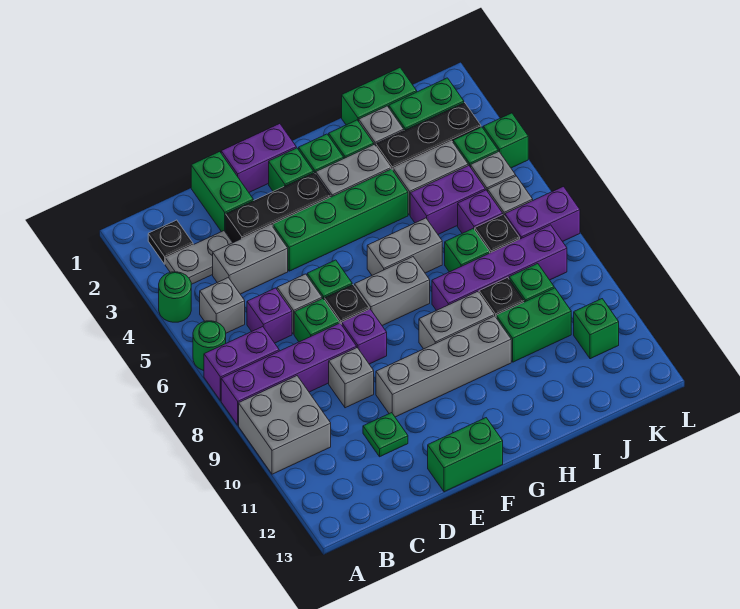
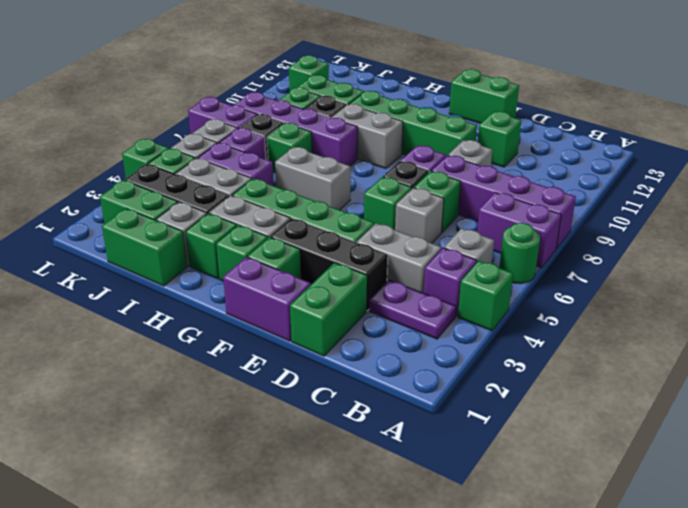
green round brick A4 level 1 -> green brick A4 level 1
grey brick A9:B10 level 1 -> none
black plate B2 level 1 -> none
grey plate B3:C3 level 1 -> purple plate B3:C3 level 1
purple brick C6 level 1 -> purple brick B4 level 1
green plate D11 level 1 -> green brick D11 level 1
grey brick E10:H10 level 1 -> green brick E10:H10 level 1
grey brick F7:G7 level 1 -> none

